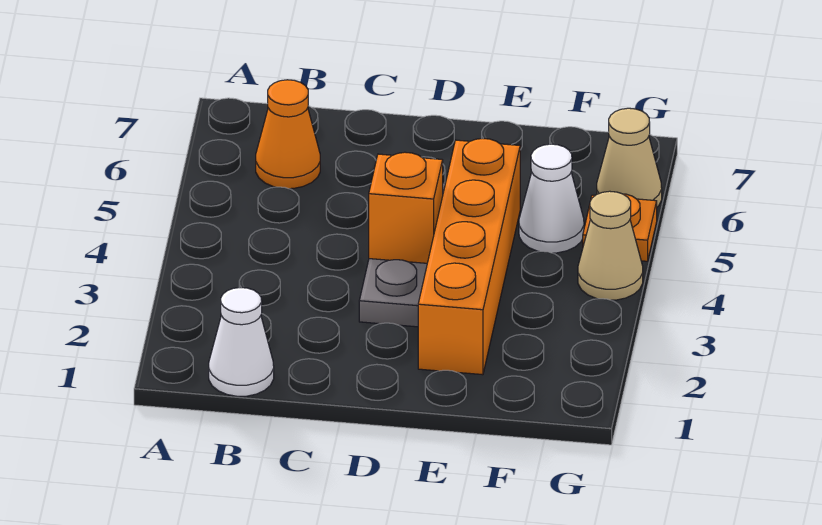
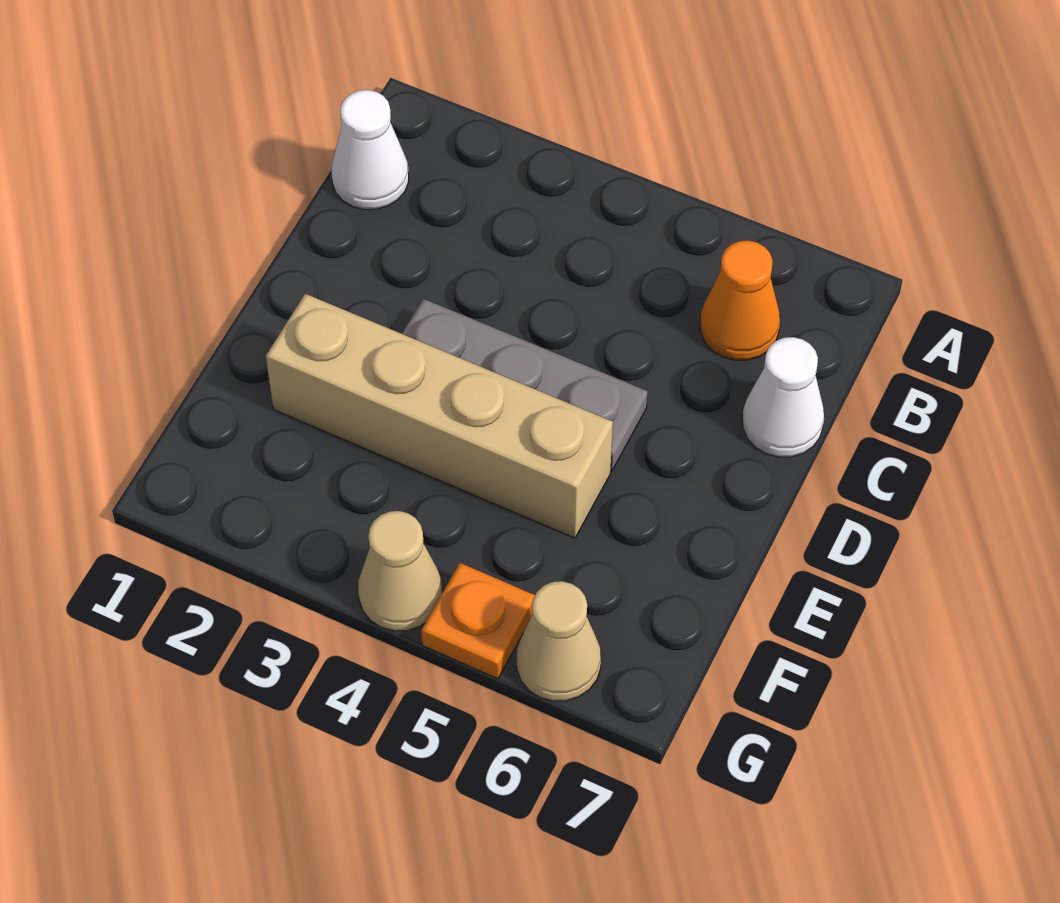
orange brick D4 level 2 -> none
orange brick E2:E5 level 1 -> tan brick E2:E5 level 1
white cone F5 level 1 -> white cone C7 level 1

